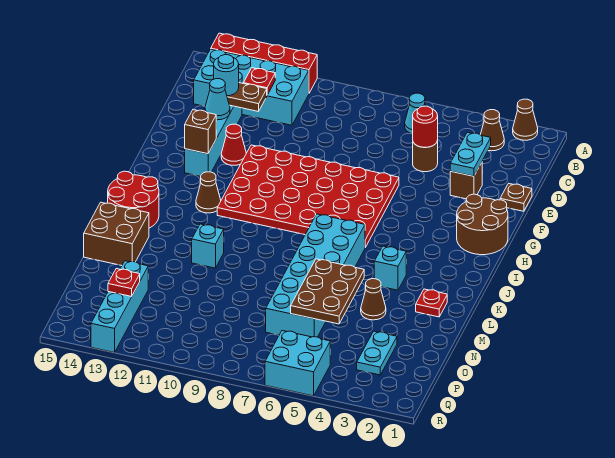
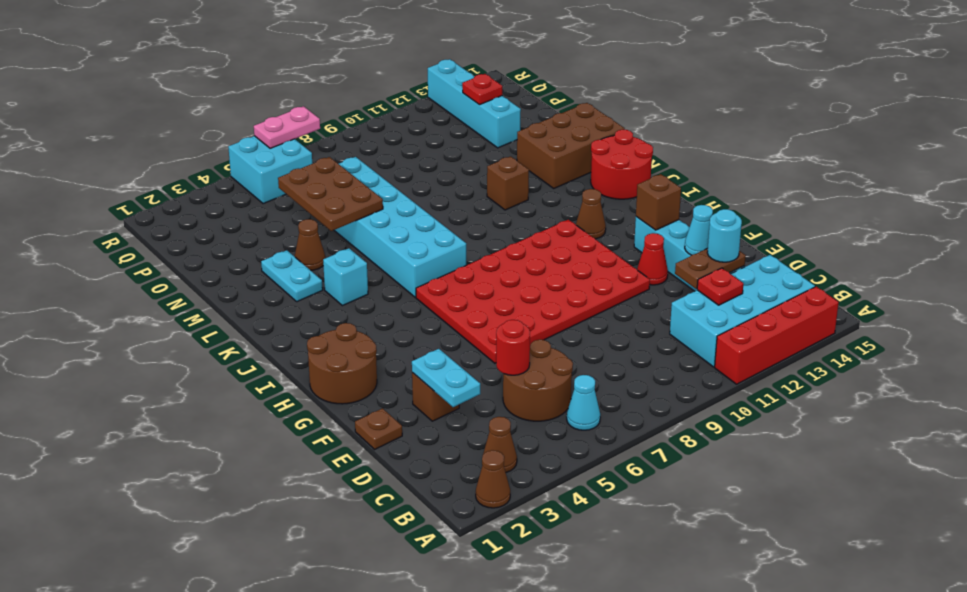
brown round brick D5 level 1 -> brown round brick C5:D6 level 1
red plate L2 level 1 -> none
cyan brick L11 level 1 -> brown brick L11 level 1
brown brick L14:M15 level 1 -> brown brick L13:M15 level 1
cyan plate O3:P3 level 1 -> cyan plate L3:M3 level 1
none -> pink plate R6:R7 level 2

